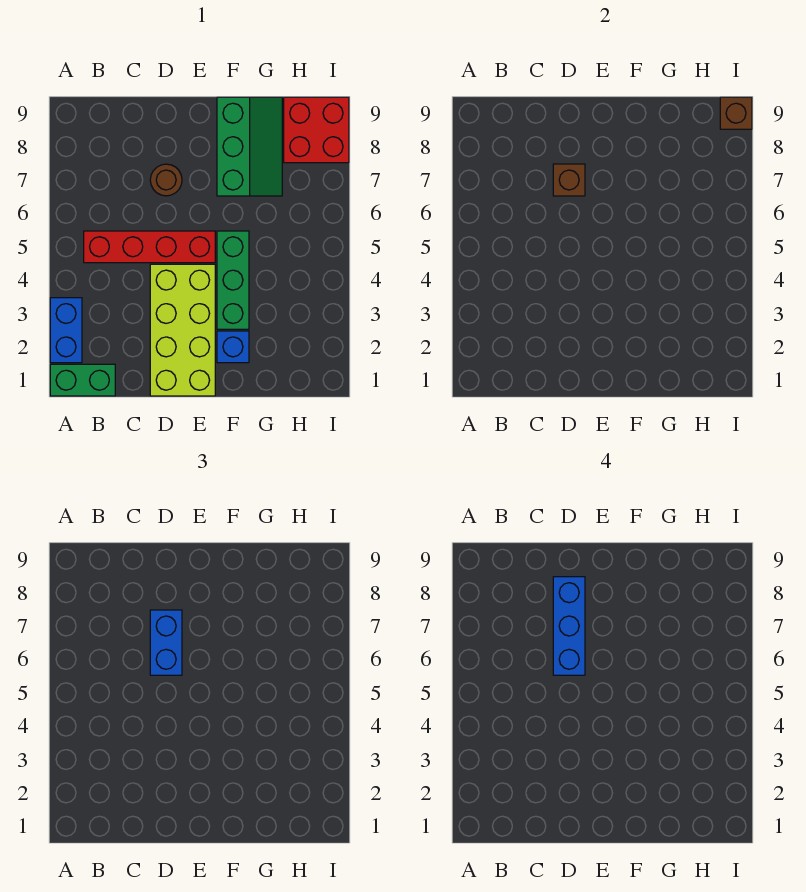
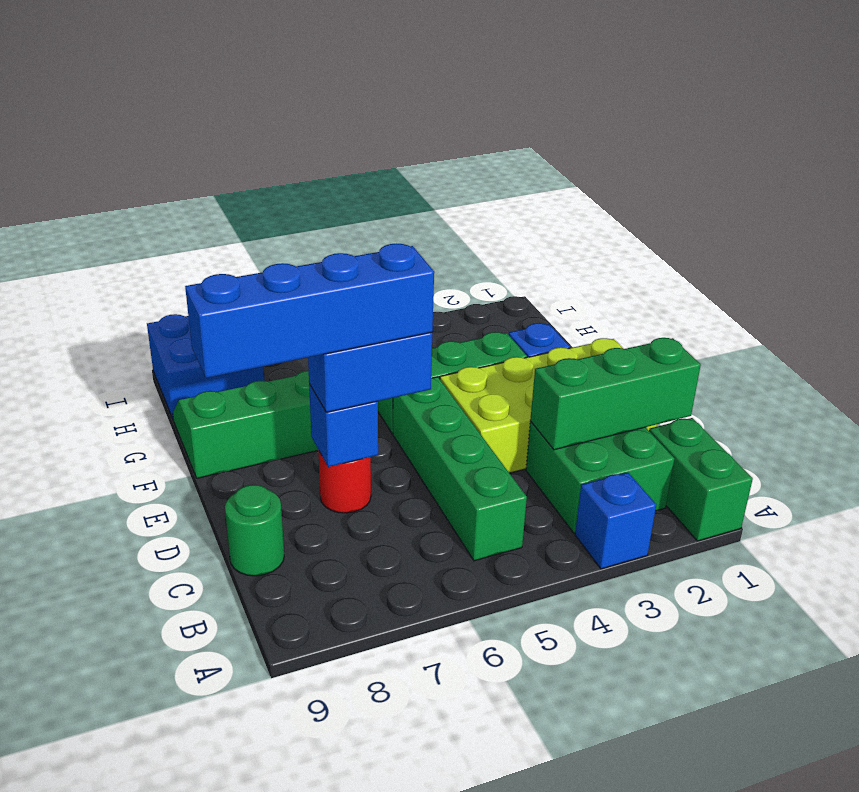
blue brick A2:A3 level 1 -> blue brick A3 level 1
none -> green brick B2:C3 level 1
red brick B5:E5 level 1 -> green brick B5:E5 level 1
none -> green brick C1:C3 level 2
none -> green round brick C9 level 1
blue brick D6:D8 level 4 -> blue brick D6:D9 level 4
brown round brick D7 level 1 -> red round brick D7 level 1
brown brick D7 level 2 -> blue brick D7 level 2
red brick H8:I9 level 1 -> blue brick H8:I9 level 1
brown brick I9 level 2 -> none

